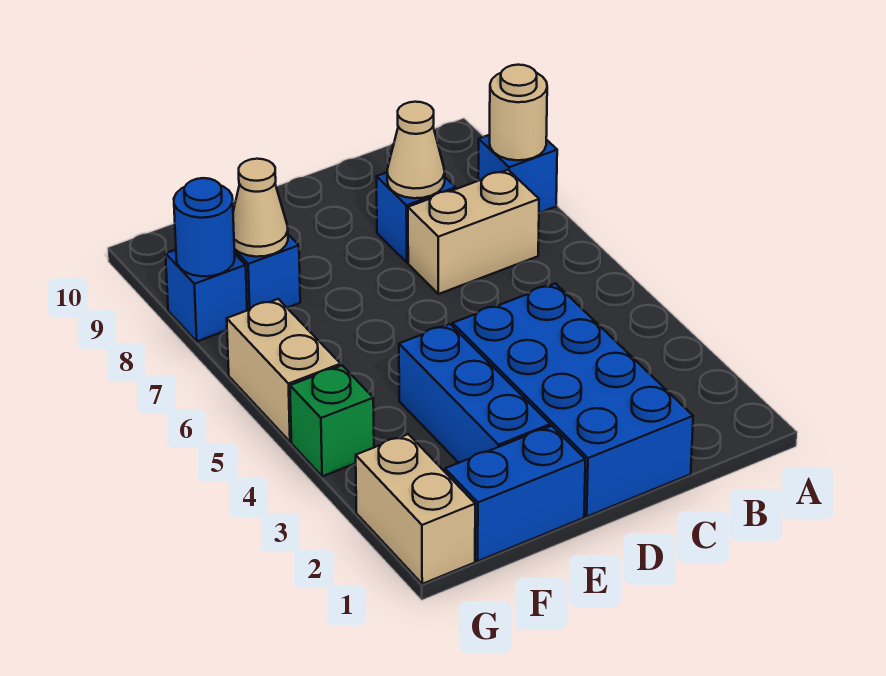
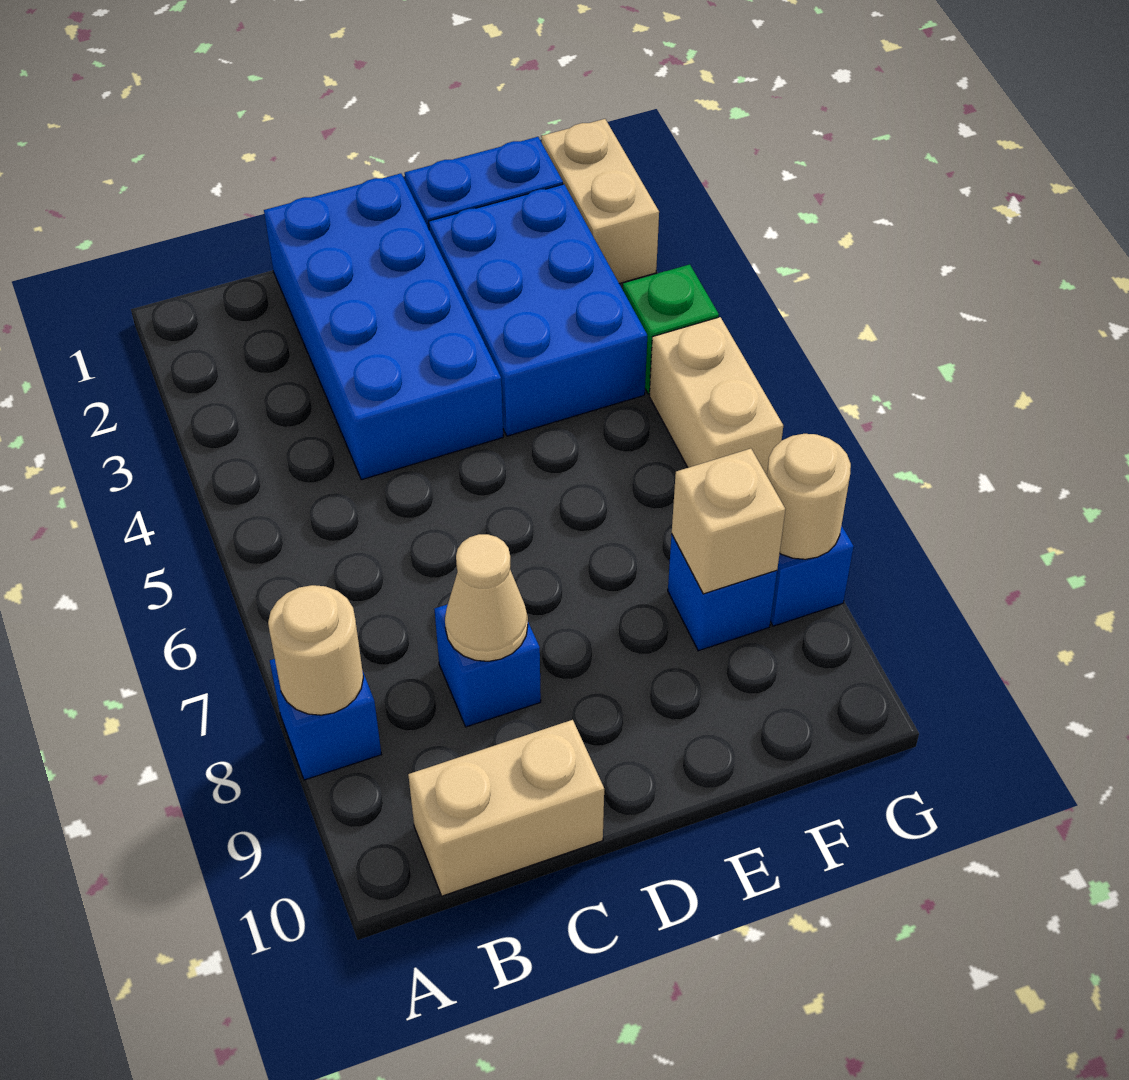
tan brick B7:C7 level 1 -> tan brick B10:C10 level 1
blue brick E2:E4 level 1 -> blue brick E2:F4 level 1
tan cone F8 level 2 -> tan brick F8 level 2
blue round brick G8 level 2 -> tan round brick G8 level 2

